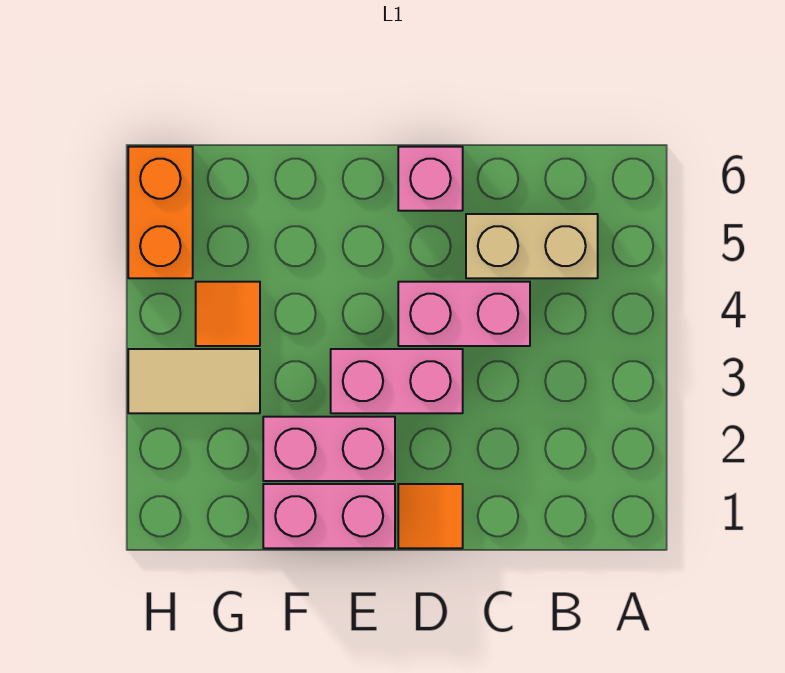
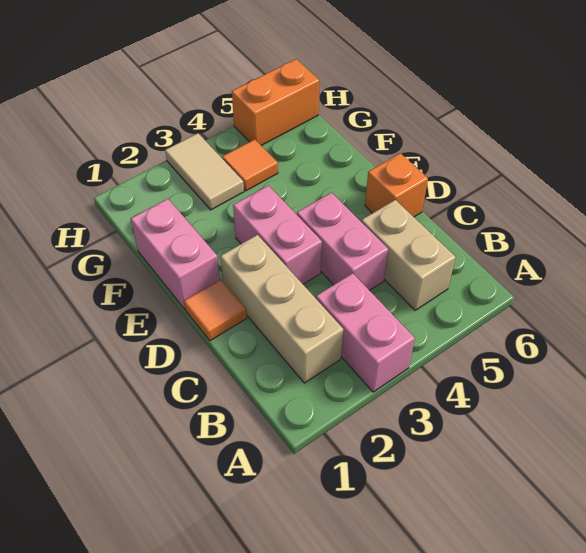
none -> tan brick B2:D2 level 1
pink brick D6 level 1 -> orange brick D6 level 1
pink brick E2:F2 level 1 -> pink brick A3:B3 level 1

